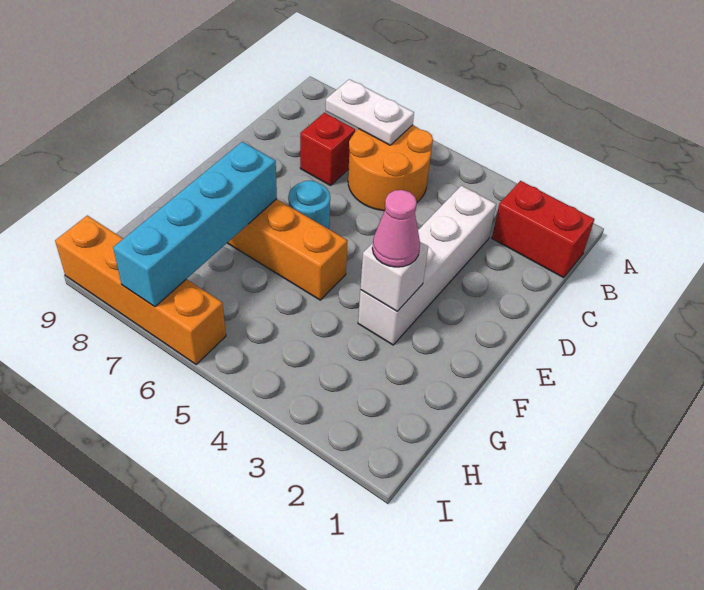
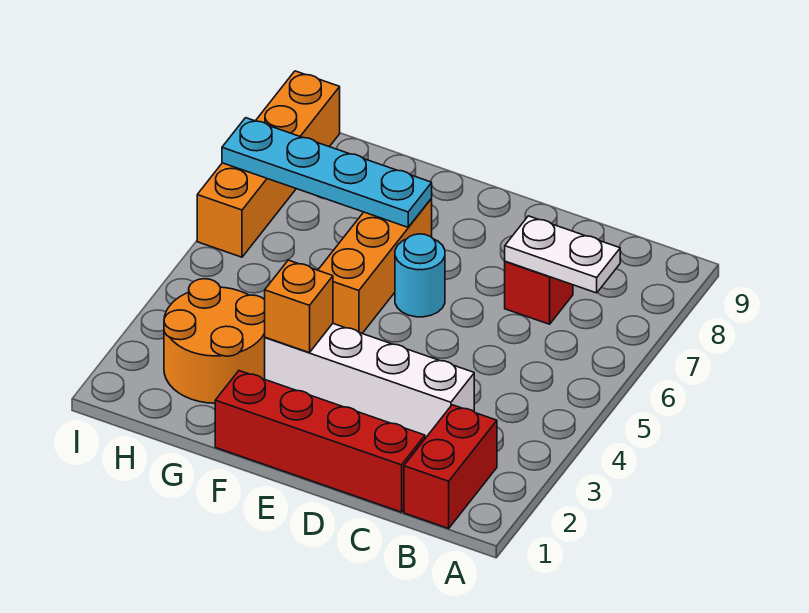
orange round brick B5:C6 level 1 -> orange round brick G2:H3 level 1
white plate B6:B7 level 2 -> white plate B7:C7 level 2
none -> red brick C1:F1 level 1
white brick F3 level 2 -> orange brick F3 level 2
pink cone F3 level 3 -> none
cyan brick F7:I7 level 2 -> cyan plate F7:I7 level 2

